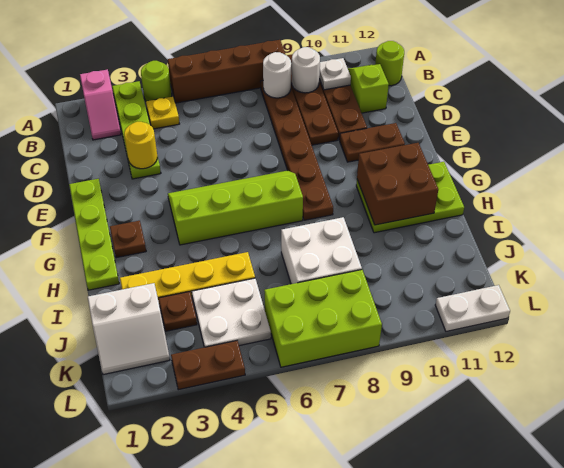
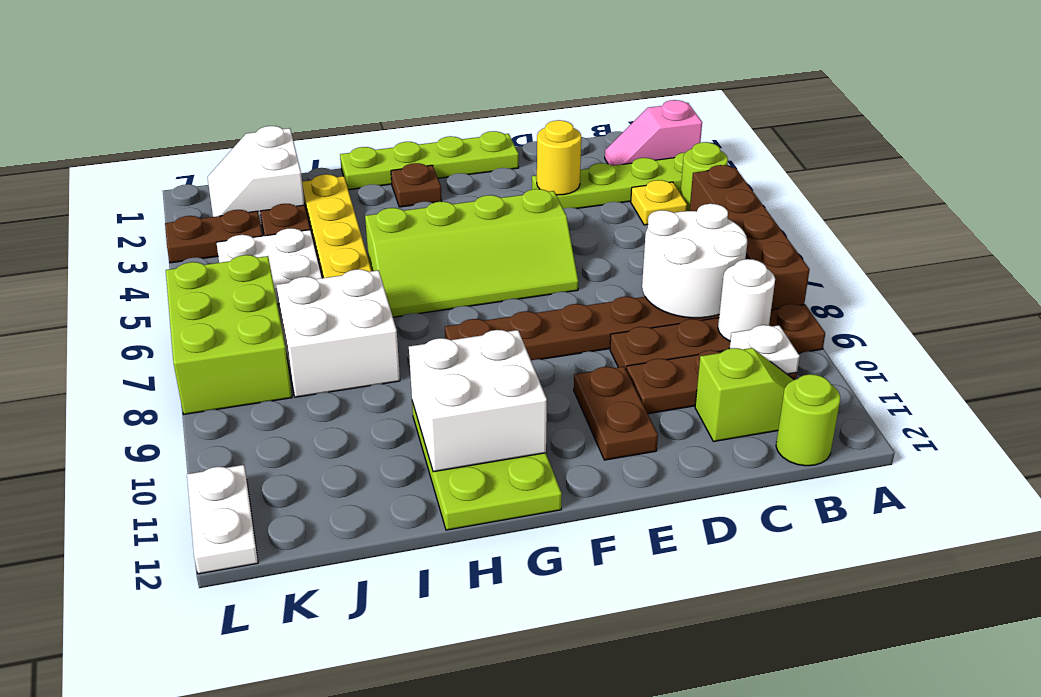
white round brick B8 level 2 -> white round brick B7:C8 level 2
lime slope F4:G7 level 1 top G -> lime slope E5:H6 level 1 top 5
brown brick G10:H11 level 2 -> white brick G10:H11 level 2
brown plate L3:L4 level 1 -> brown plate K3:L3 level 1

